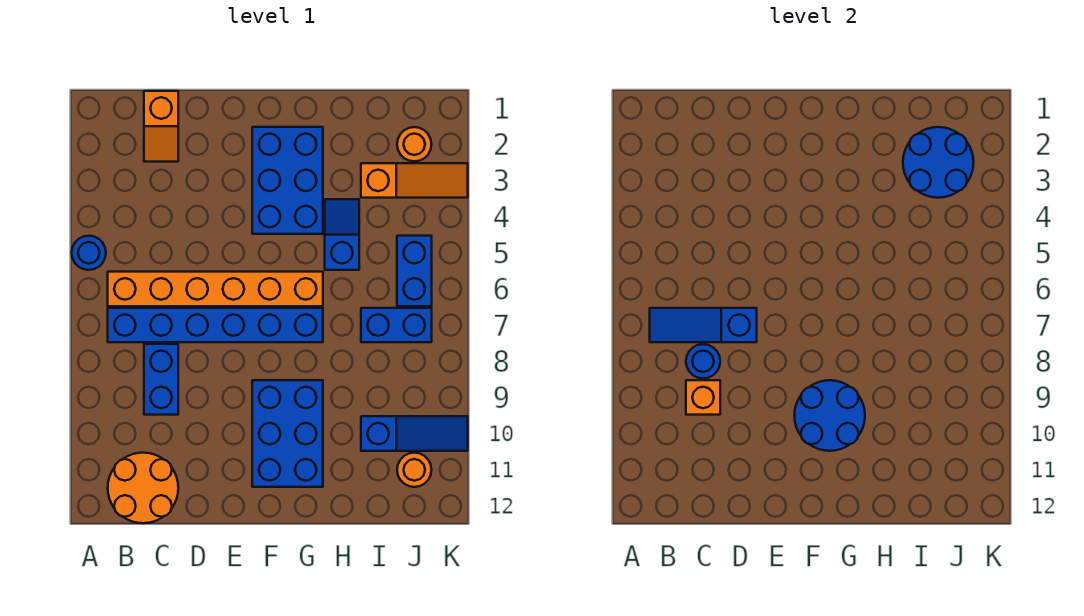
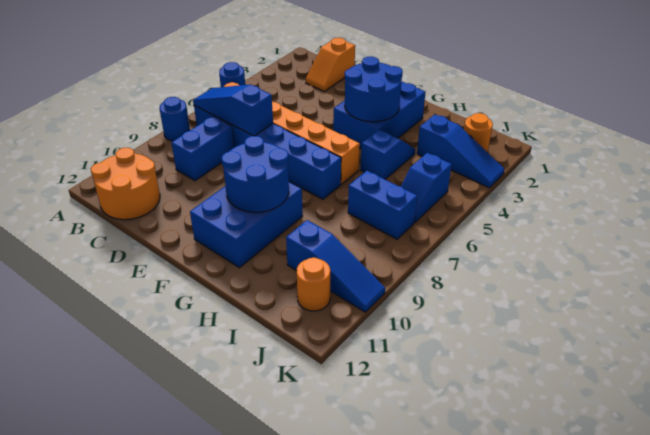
blue round brick C8 level 2 -> blue round brick A8 level 1
orange brick C9 level 2 -> none
blue round brick I2:J3 level 2 -> blue round brick F3:G4 level 2
orange slope I3:K3 level 1 top I -> blue slope I3:K3 level 1 top I
blue brick J5:J6 level 1 -> blue slope J5:J6 level 1 top 5

